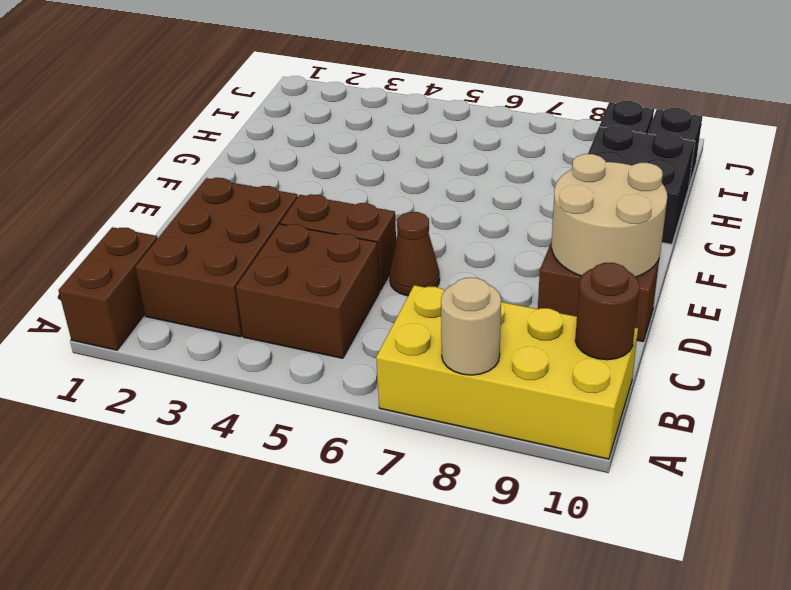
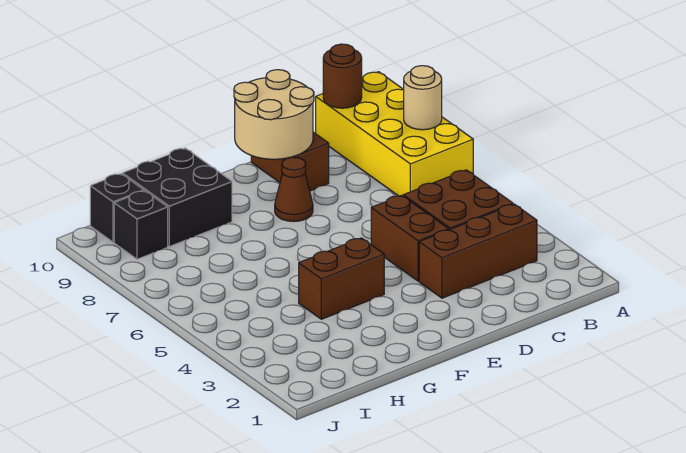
brown brick A1:B1 level 1 -> brown brick F4:G4 level 1
brown brick B2:D3 level 1 -> brown brick B3:D3 level 1
brown cone D6 level 1 -> brown cone E8 level 1

